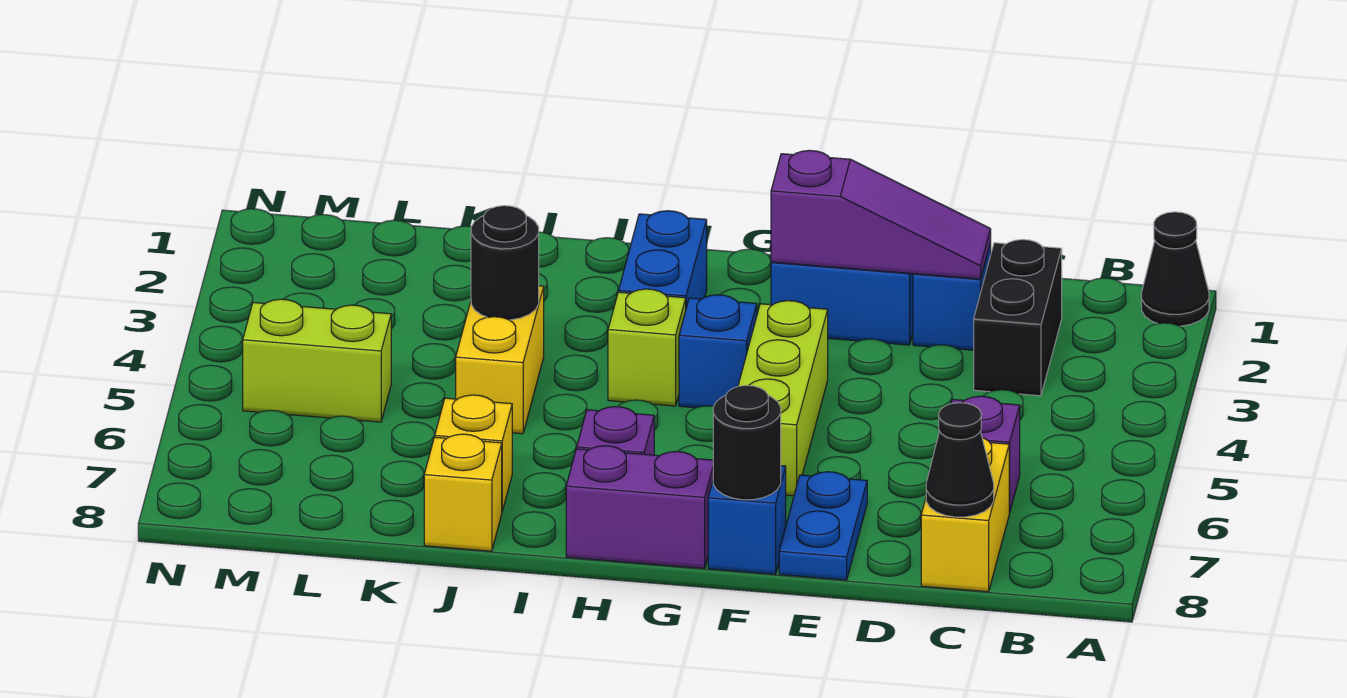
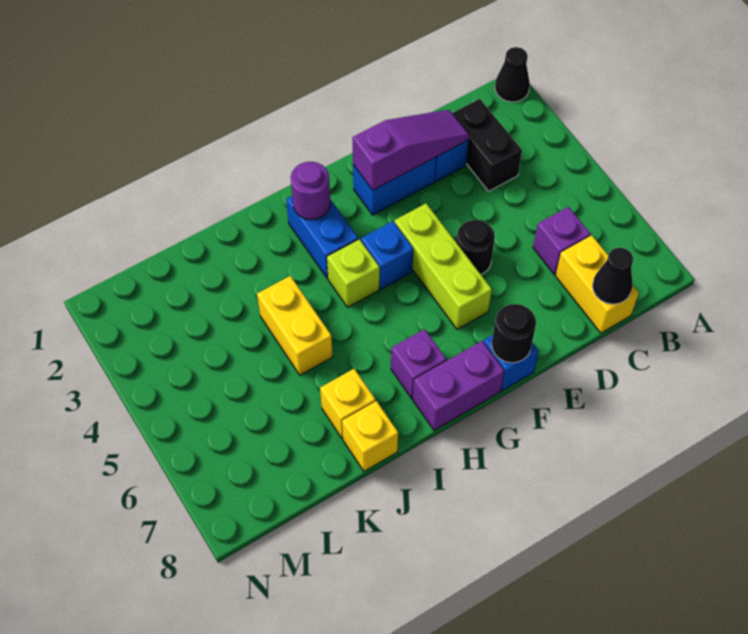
blue plate E7:E8 level 1 -> none
none -> purple round brick H2 level 2
black round brick J4 level 2 -> black round brick E5 level 1
lime brick L5:M5 level 1 -> none

